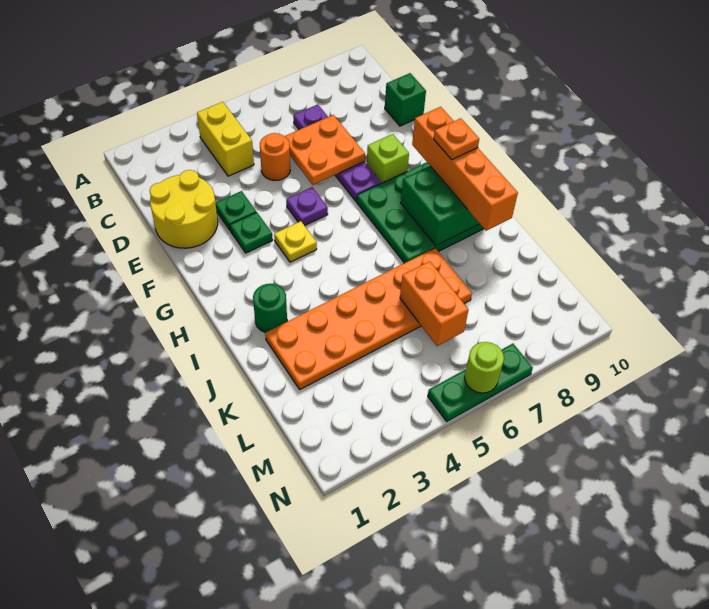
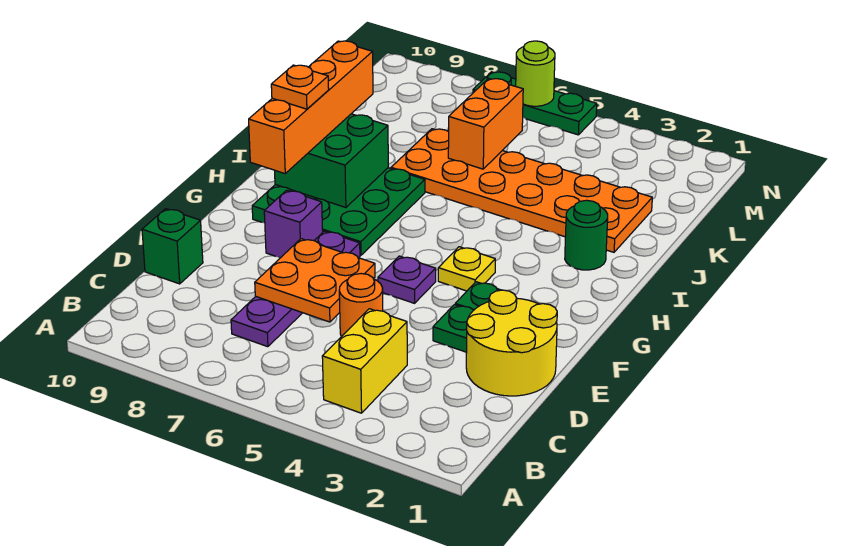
lime brick F8 level 1 -> purple brick F8 level 1

